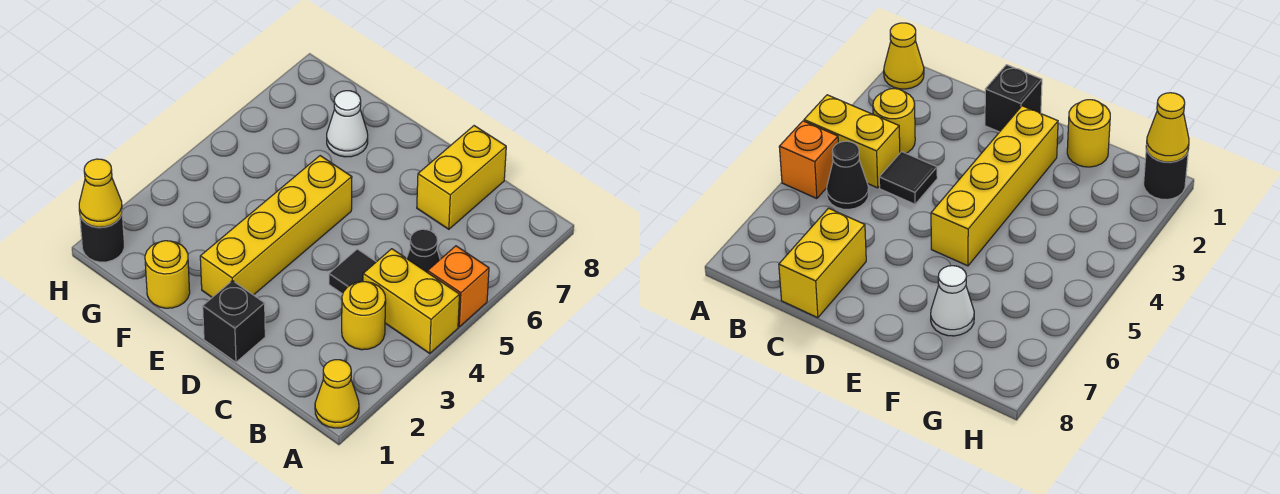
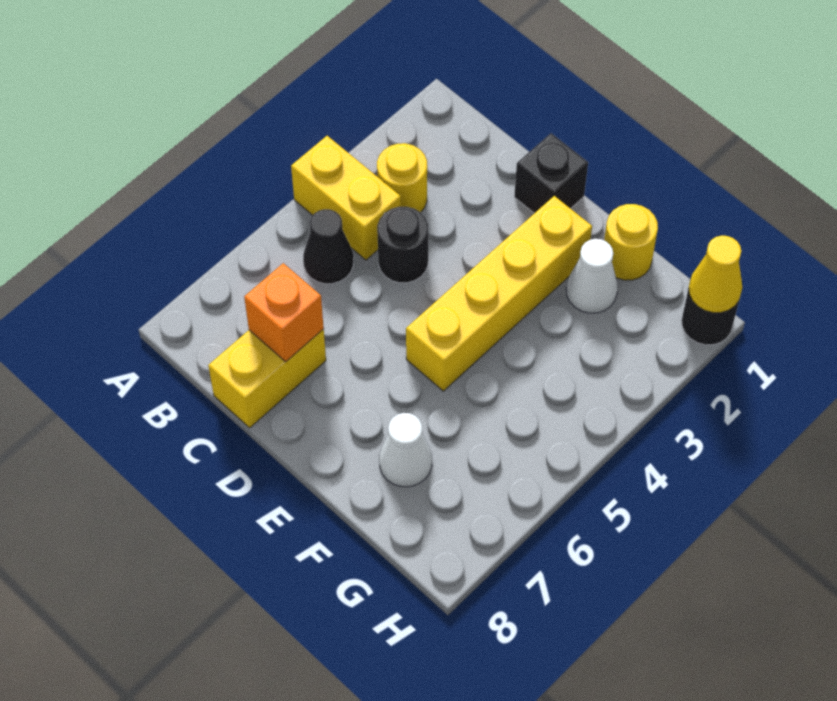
yellow cone A1 level 1 -> none
orange brick A5 level 1 -> orange brick C7 level 2
black tile C4 level 1 -> black round brick C4 level 1
none -> white cone F2 level 1

